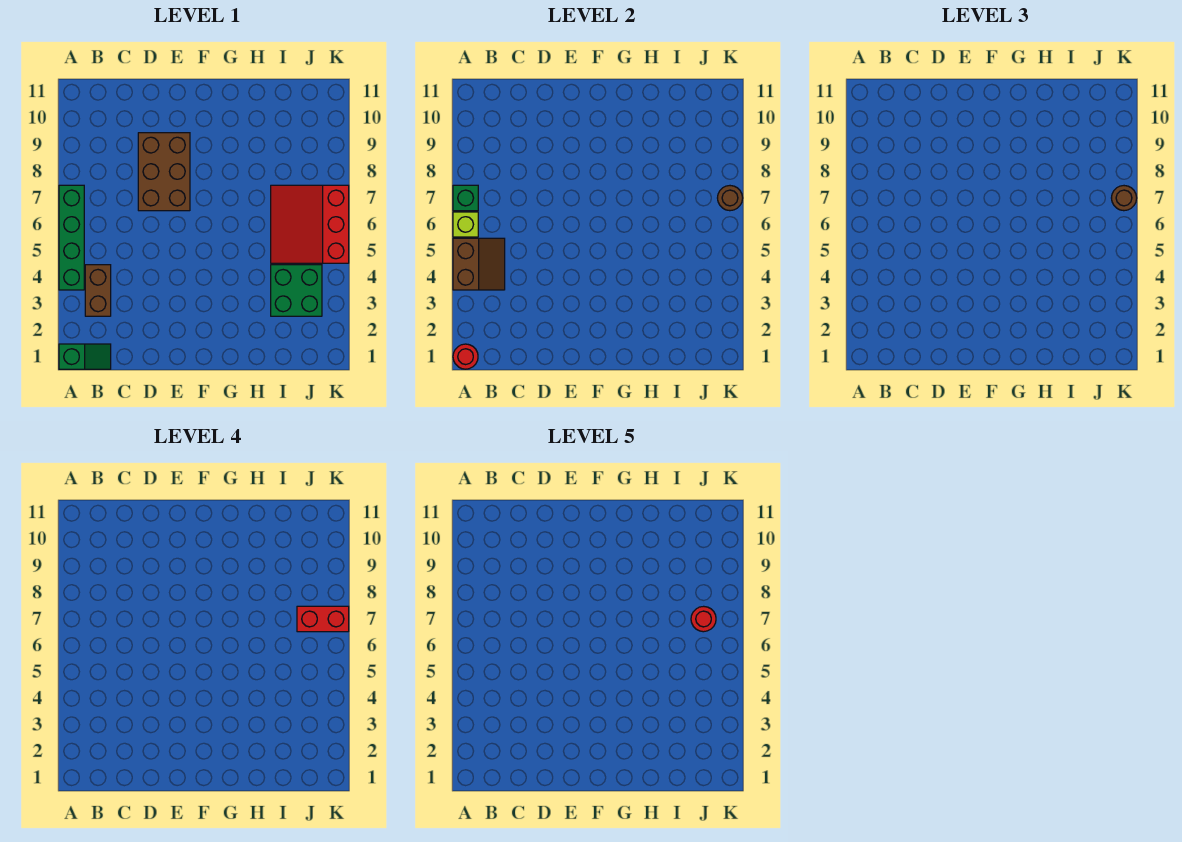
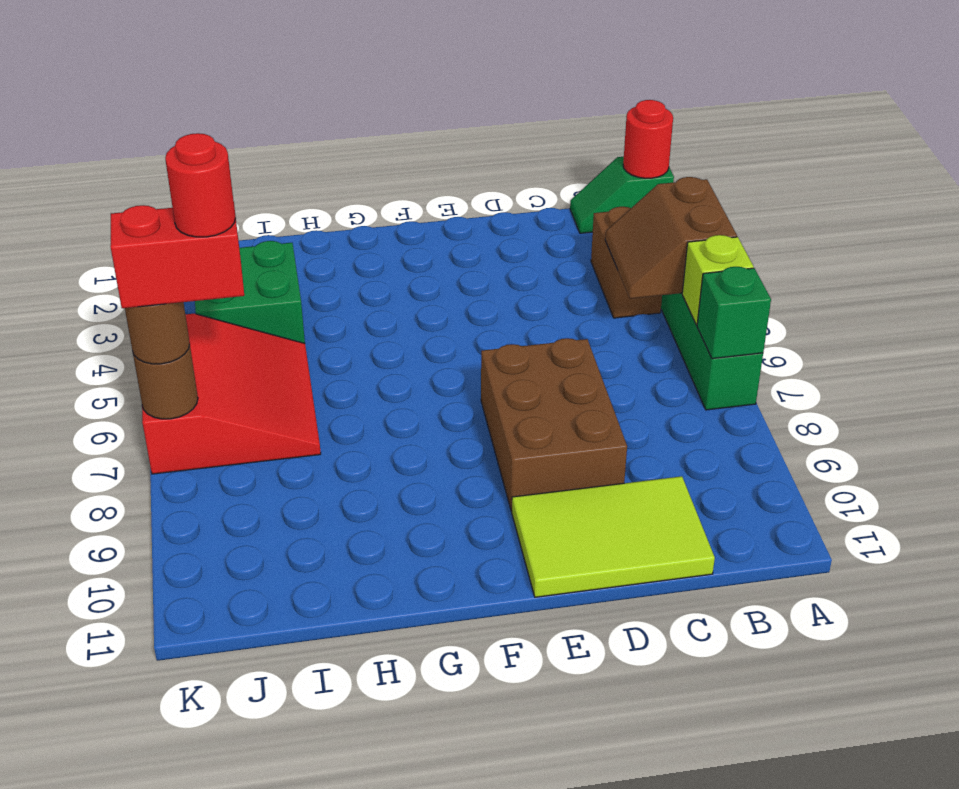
none -> lime tile C10:E11 level 1

